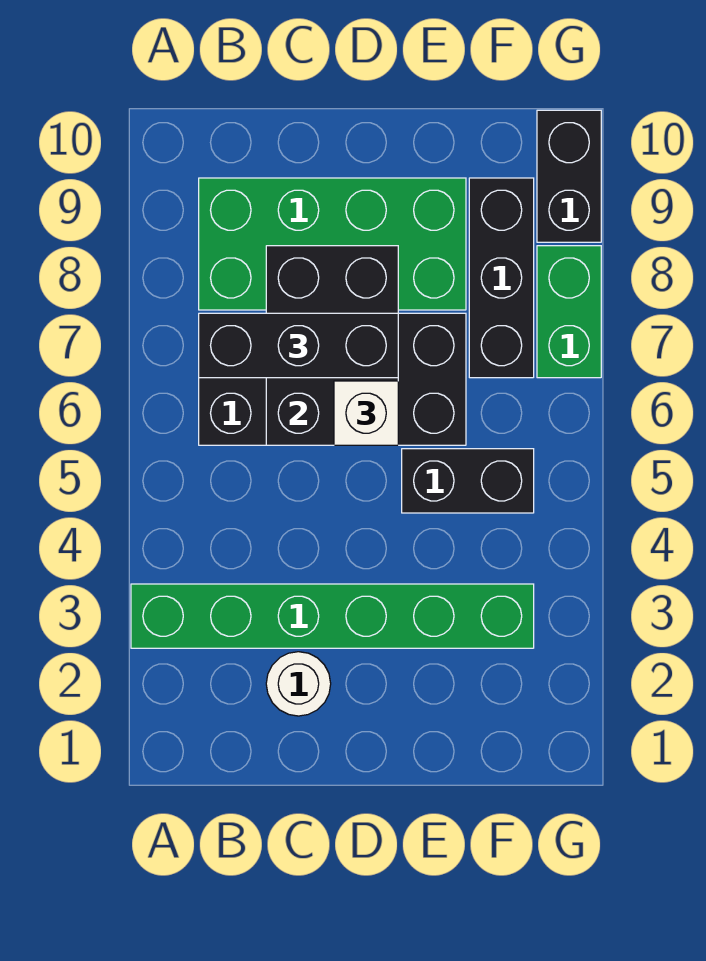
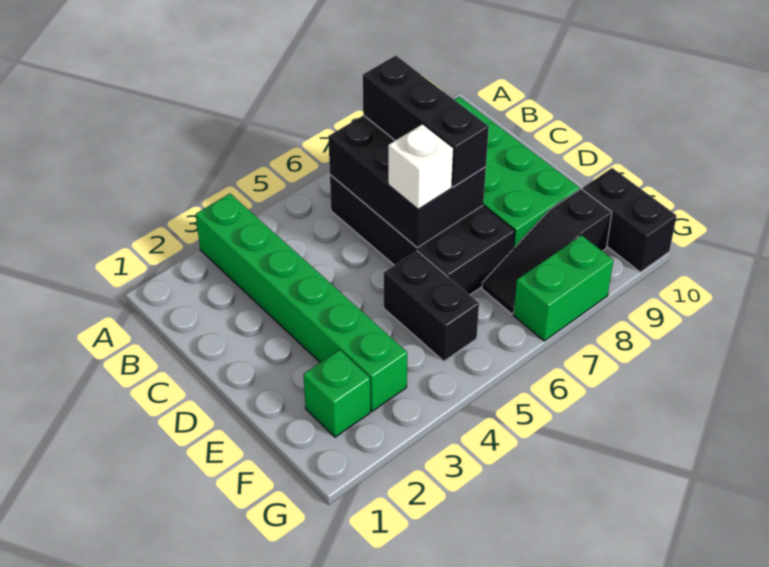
white round brick C2 level 1 -> none
black brick C6:D8 level 2 -> black brick B6:D7 level 2
none -> green brick F2 level 1
black brick F7:F9 level 1 -> black slope F7:F9 level 1 top 9
black brick G9:G10 level 1 -> black brick F10:G10 level 1

